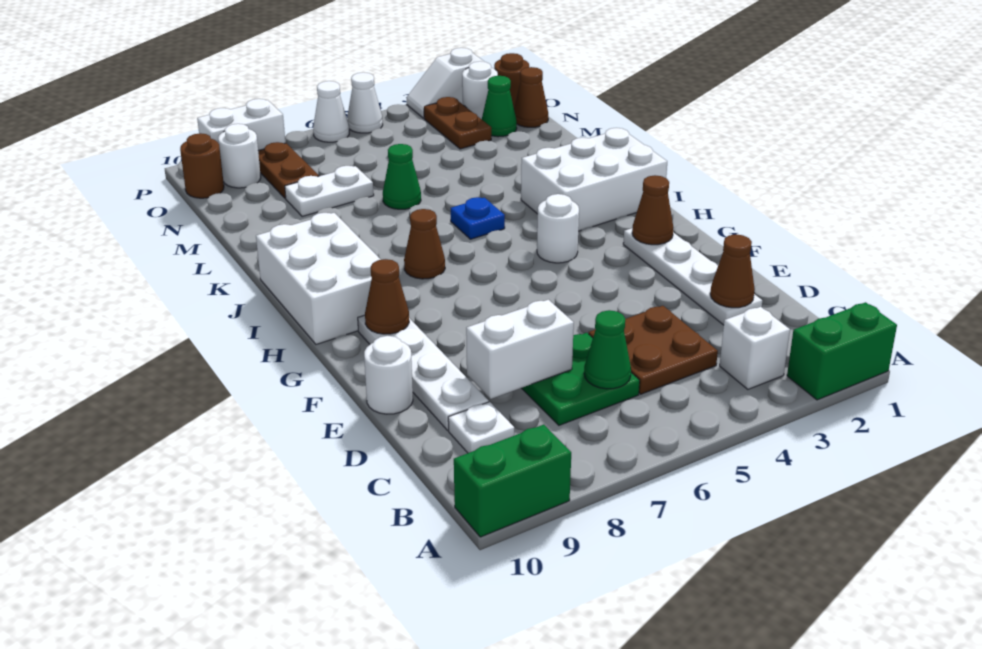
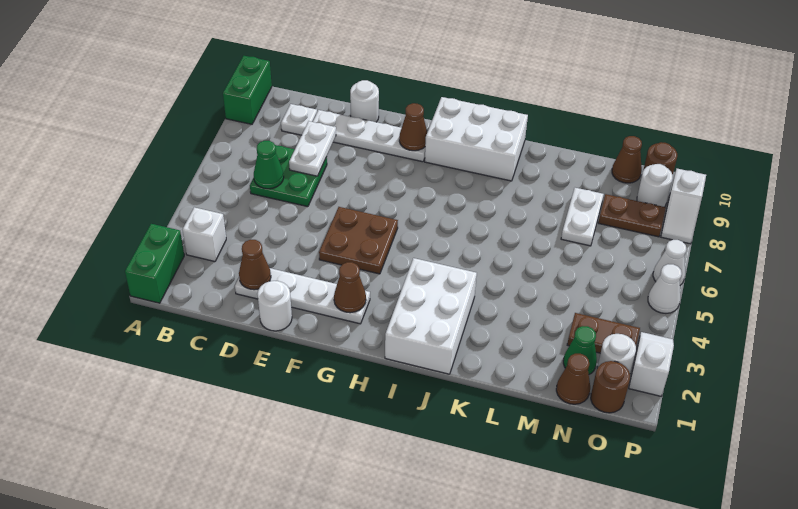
brown plate C4:D5 level 1 -> brown plate F4:G5 level 1
white brick D7:D8 level 2 -> white plate D7:D8 level 2
white round brick H4 level 1 -> white round brick E1 level 1
brown cone I7 level 1 -> brown cone N10 level 1
blue plate J5 level 1 -> none
green cone L6 level 1 -> none
white brick P8:P9 level 1 -> white slope P8:P9 level 1 top 9

